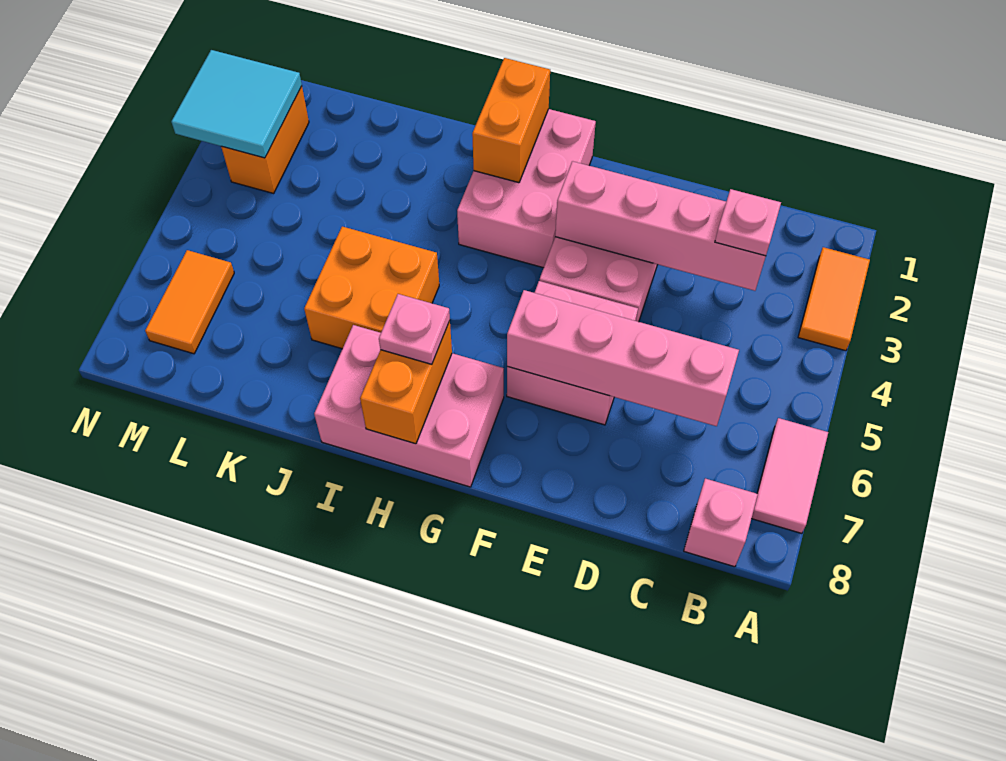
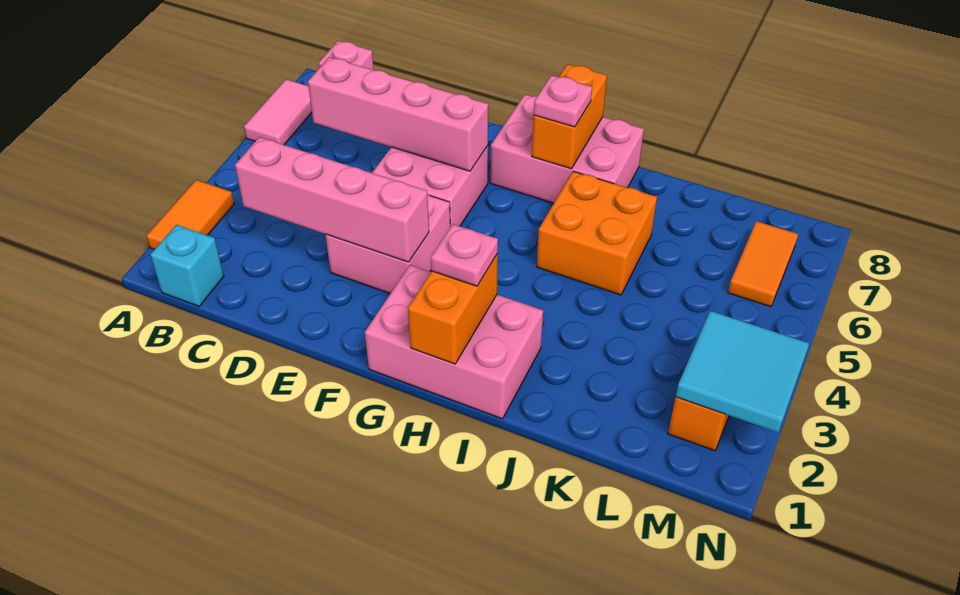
none -> cyan brick B1 level 1
pink plate C3 level 3 -> pink plate H2 level 3
pink brick G1:H3 level 1 -> pink brick G1:I2 level 1

